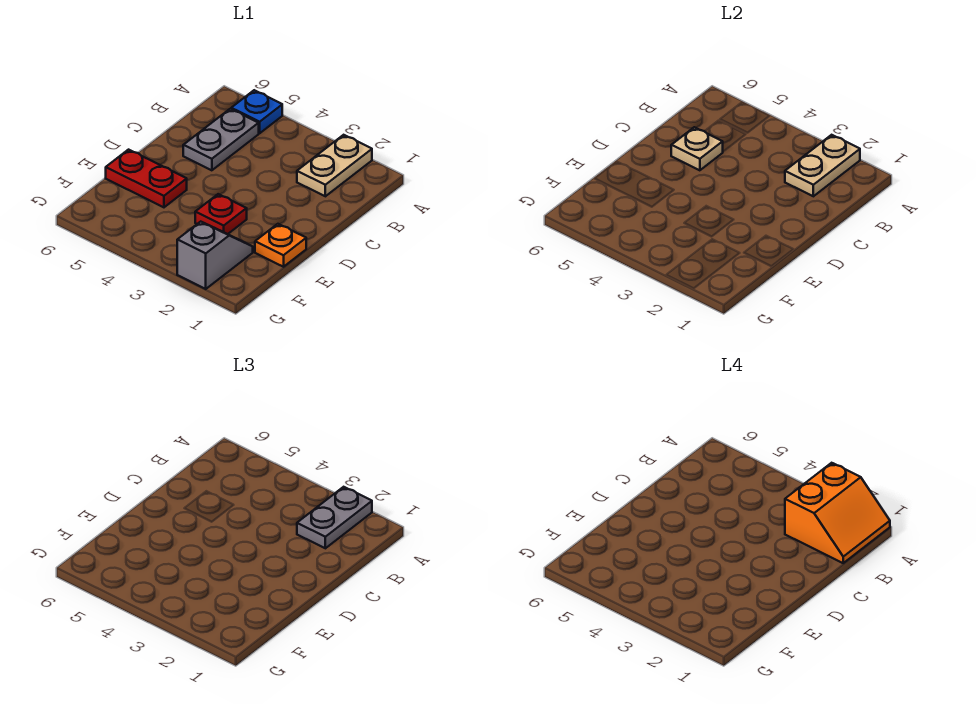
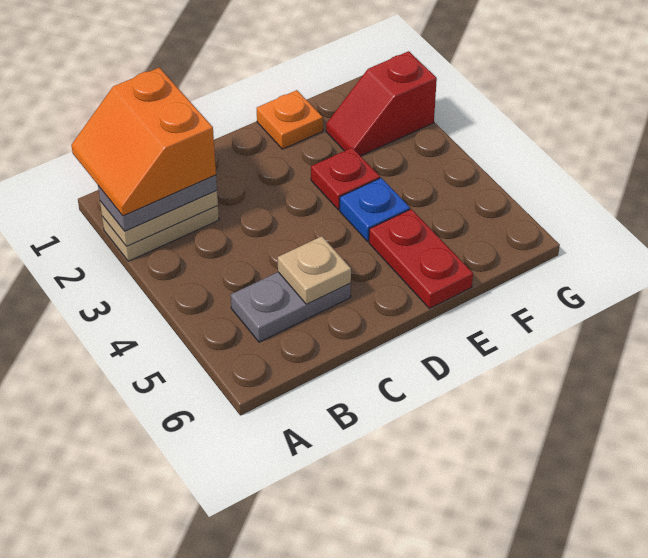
orange slope A1:B2 level 4 top 2 -> orange slope A1:B2 level 4 top B
blue plate A5 level 1 -> blue plate E4 level 1
grey slope F2:G2 level 1 top G -> red slope F2:G2 level 1 top G

